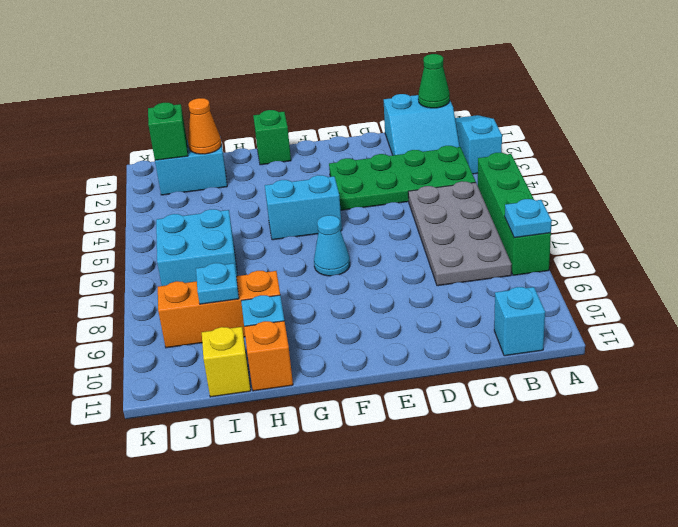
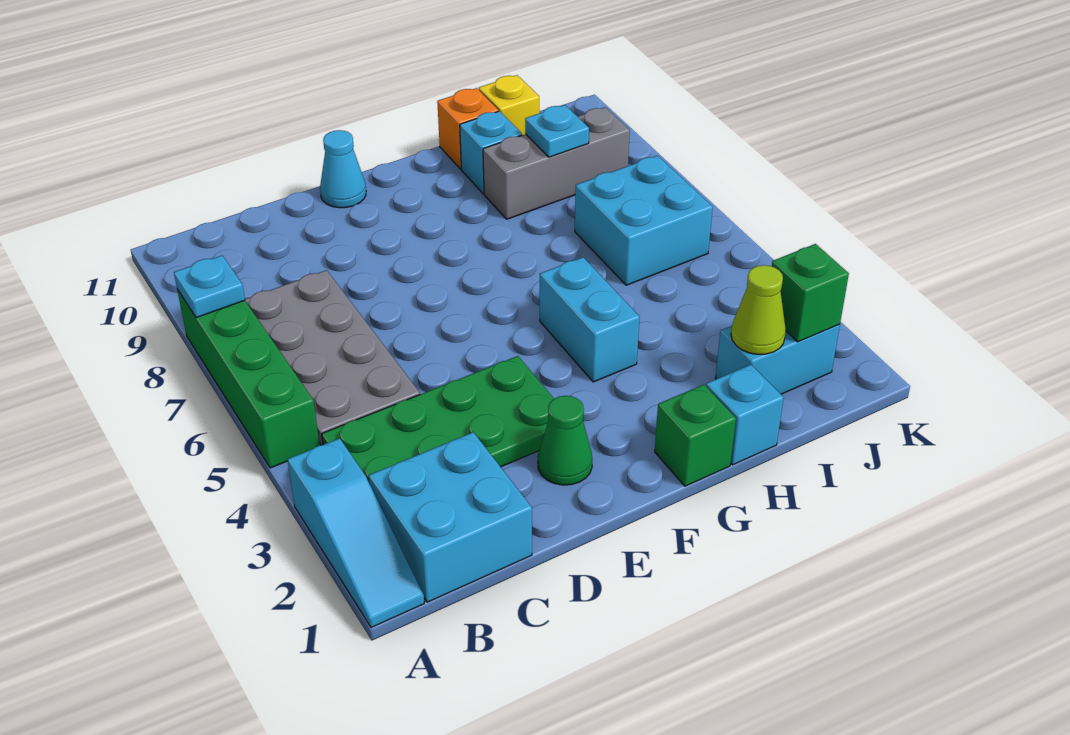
cyan slope B1:C2 level 1 top 1 -> cyan brick B1:C2 level 1
green cone B1 level 2 -> green cone E2 level 1
cyan brick B11 level 1 -> cyan brick H1 level 1
cyan brick F5:G5 level 1 -> cyan brick G4:G5 level 1
cyan cone F7 level 1 -> cyan cone E11 level 1
orange brick H9:J9 level 1 -> grey brick H9:J9 level 1
orange cone I2 level 2 -> lime cone I2 level 2

